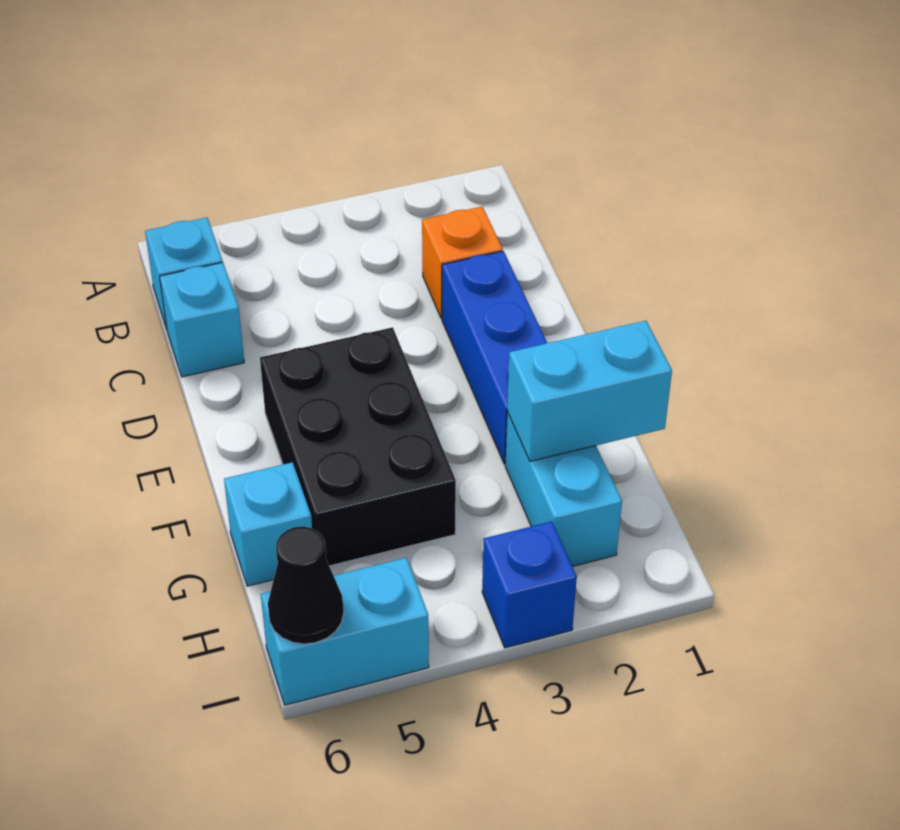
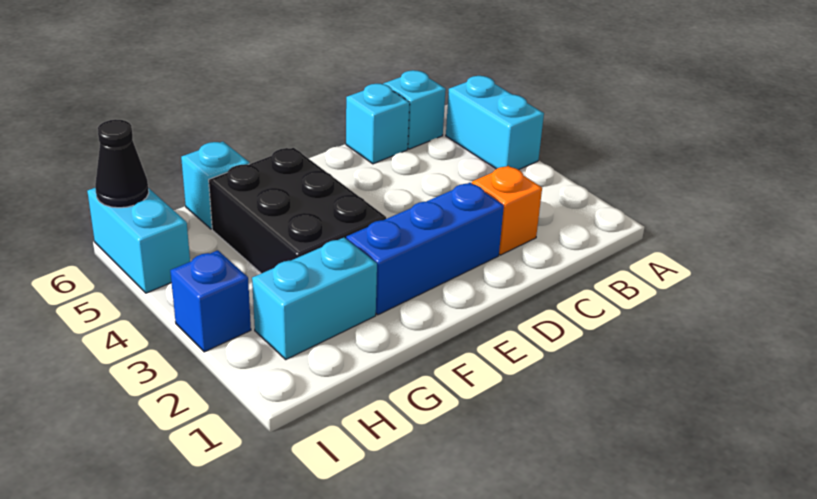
black brick E4:G5 level 1 -> black brick F3:G5 level 1
cyan brick G1:G2 level 2 -> cyan brick A4:A5 level 1

